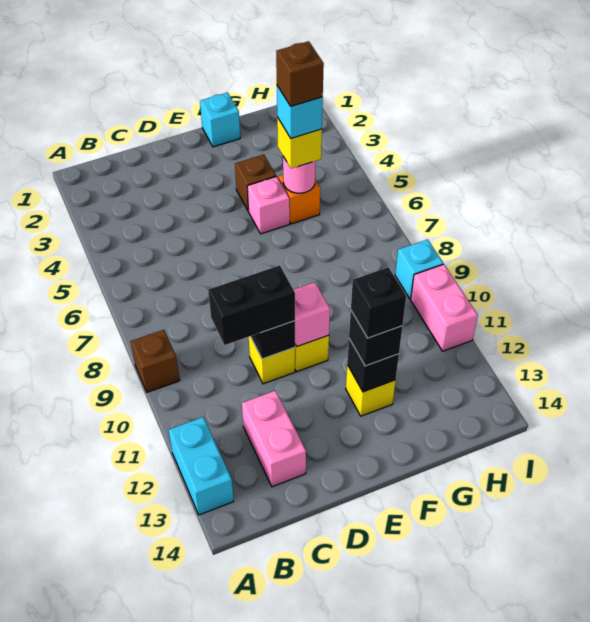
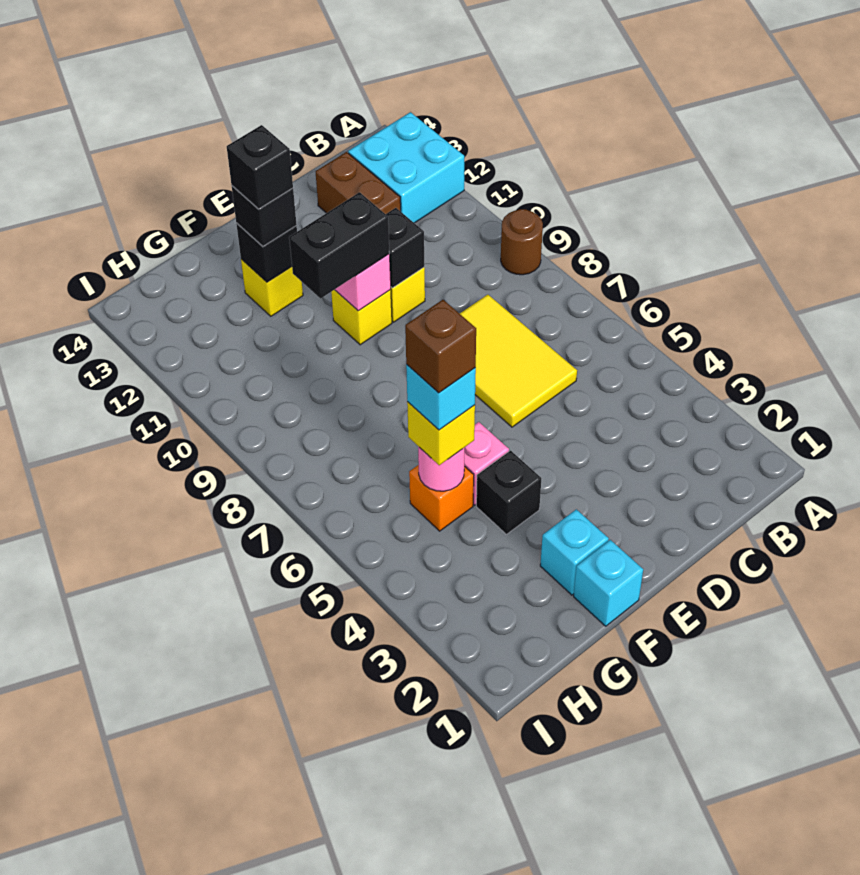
brown brick A9 level 1 -> brown round brick A9 level 1
cyan brick A12:A13 level 1 -> cyan brick A12:B13 level 1
none -> yellow tile C6:D8 level 1
black brick C10:D10 level 3 -> black brick E10:F10 level 3
pink brick C12:C13 level 1 -> brown brick C12:C13 level 1
brown brick F4 level 1 -> black brick F4 level 1
cyan brick I9 level 1 -> cyan brick F2 level 1
pink brick I10:I11 level 1 -> none

